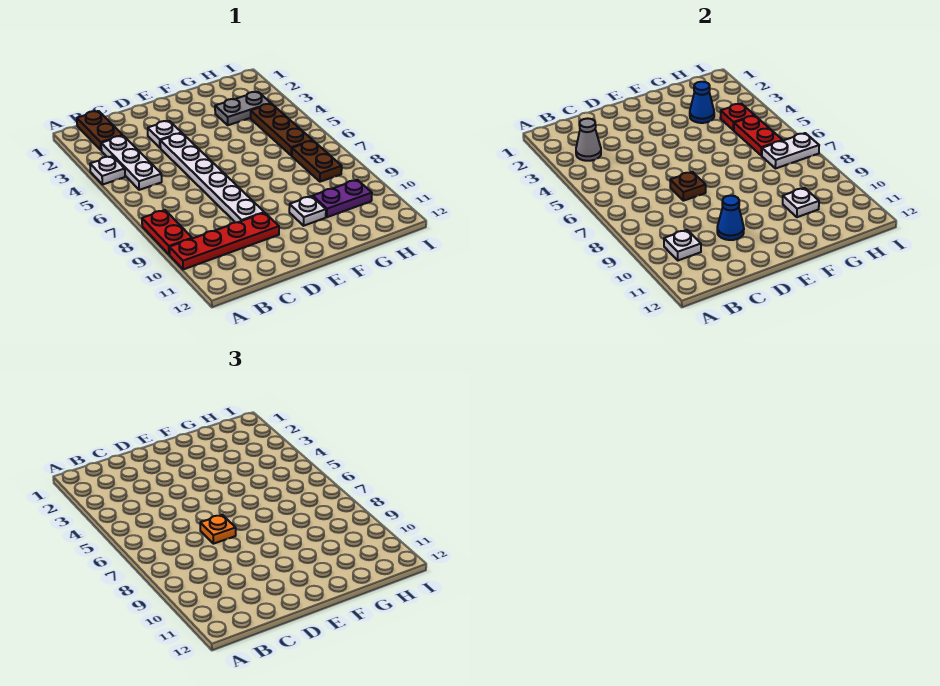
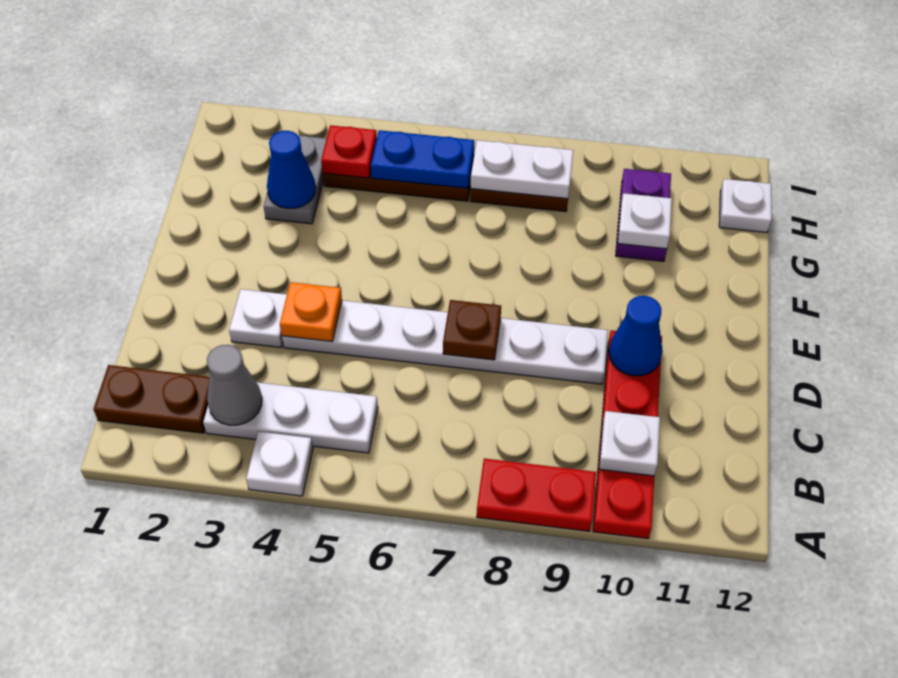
orange plate D7 level 3 -> orange plate D4 level 2
white plate F10 level 1 -> white plate H12 level 1
red plate H5:H6 level 2 -> blue plate H5:H6 level 2
white plate H7:I7 level 2 -> white plate H7:H8 level 2

